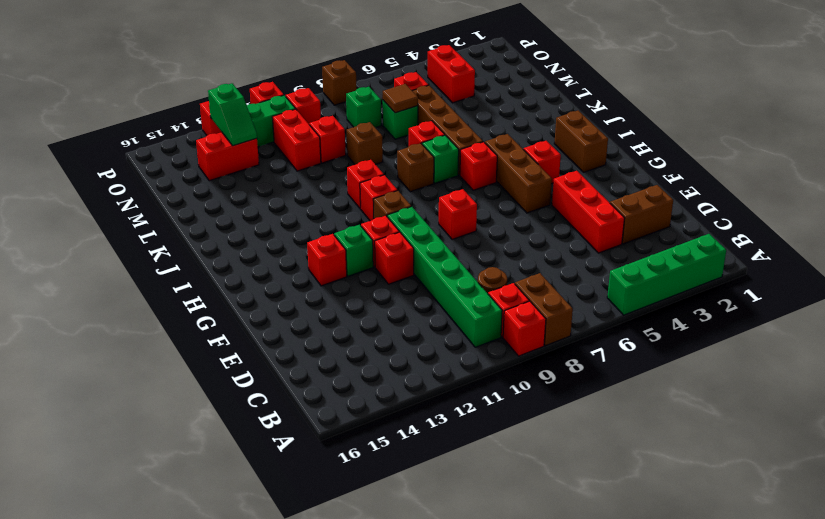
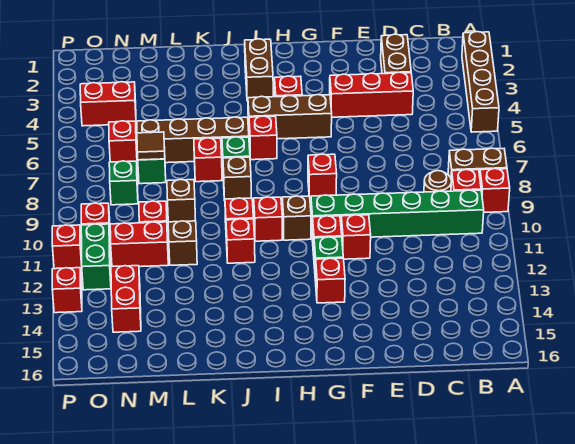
green brick A2:A5 level 1 -> brown brick A2:A5 level 1
brown brick H2:I2 level 1 -> brown brick I2:I3 level 1
none -> red brick J11 level 1
green slope N13:O13 level 2 top O -> none
brown brick P8 level 1 -> brown brick L11 level 1

